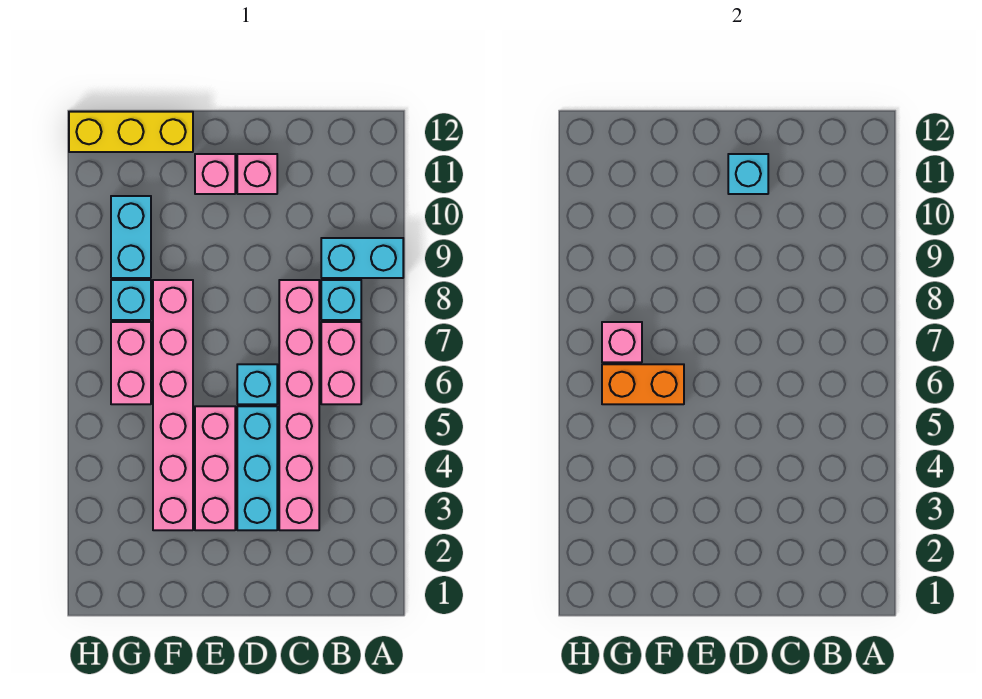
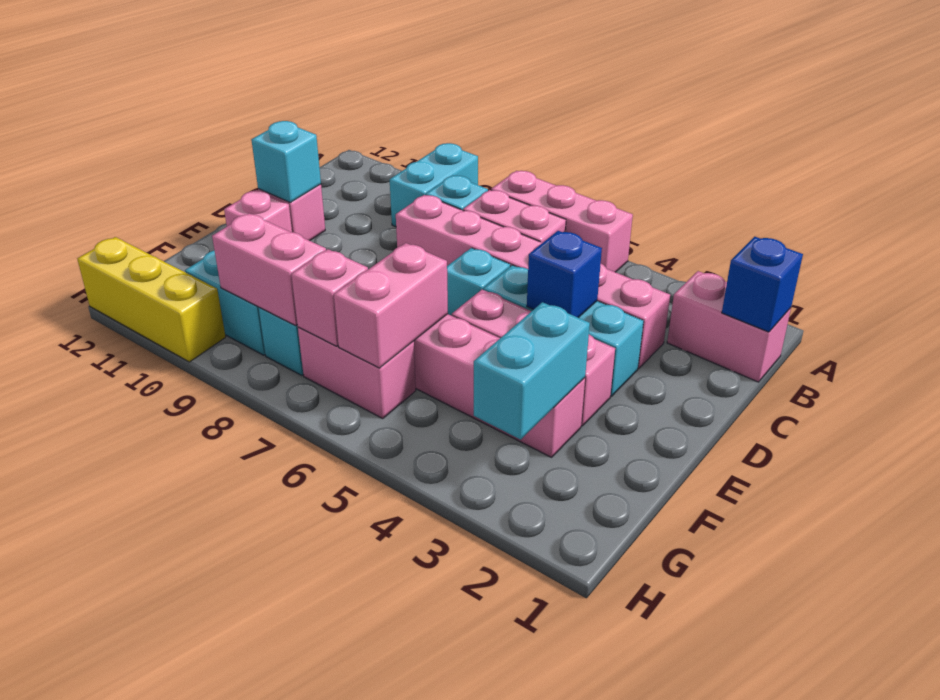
none -> pink brick A5:A7 level 1
none -> pink brick B1:B2 level 1
none -> blue brick B1 level 2
none -> blue brick D4 level 2
none -> cyan brick F3:G3 level 2
orange brick F6:G6 level 2 -> pink brick F6:G6 level 2
yellow brick F12:H12 level 1 -> yellow brick H10:H12 level 1
none -> pink brick G8:G9 level 2

